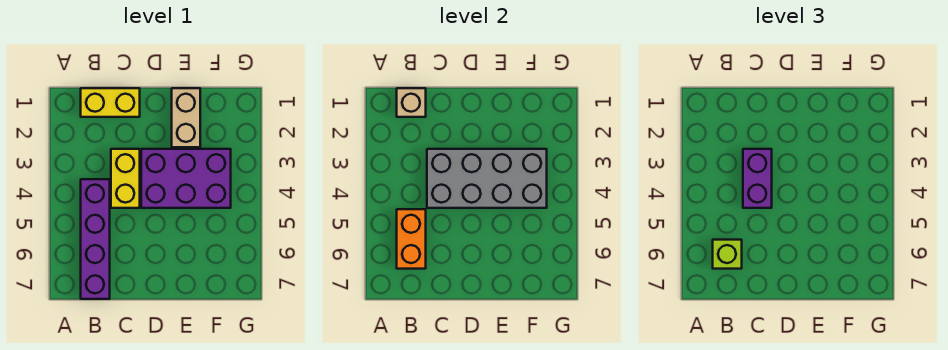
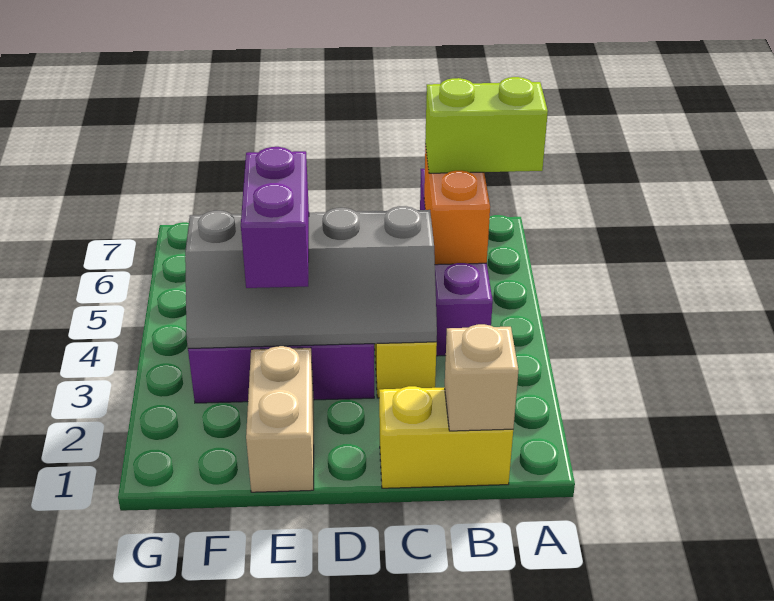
lime brick B6 level 3 -> lime brick A6:B6 level 3
grey brick C3:F4 level 2 -> grey slope C3:F4 level 2 top 4
purple brick C3:C4 level 3 -> purple brick E3:E4 level 3

